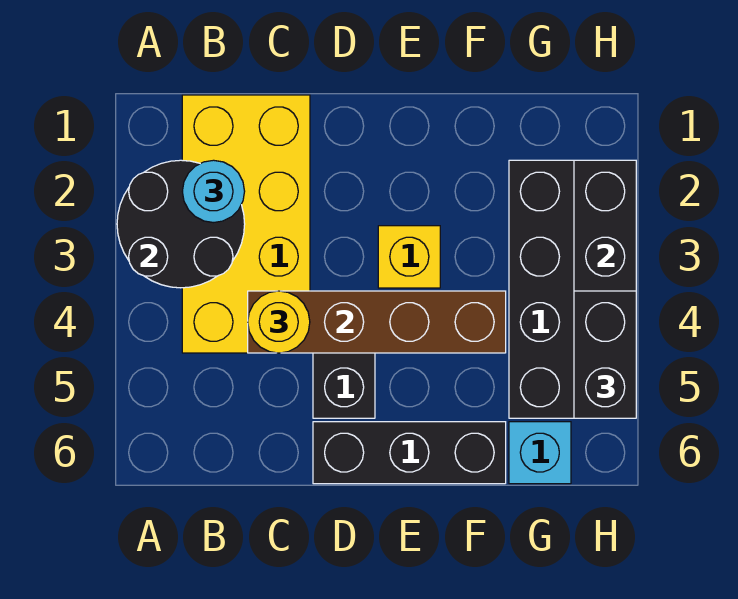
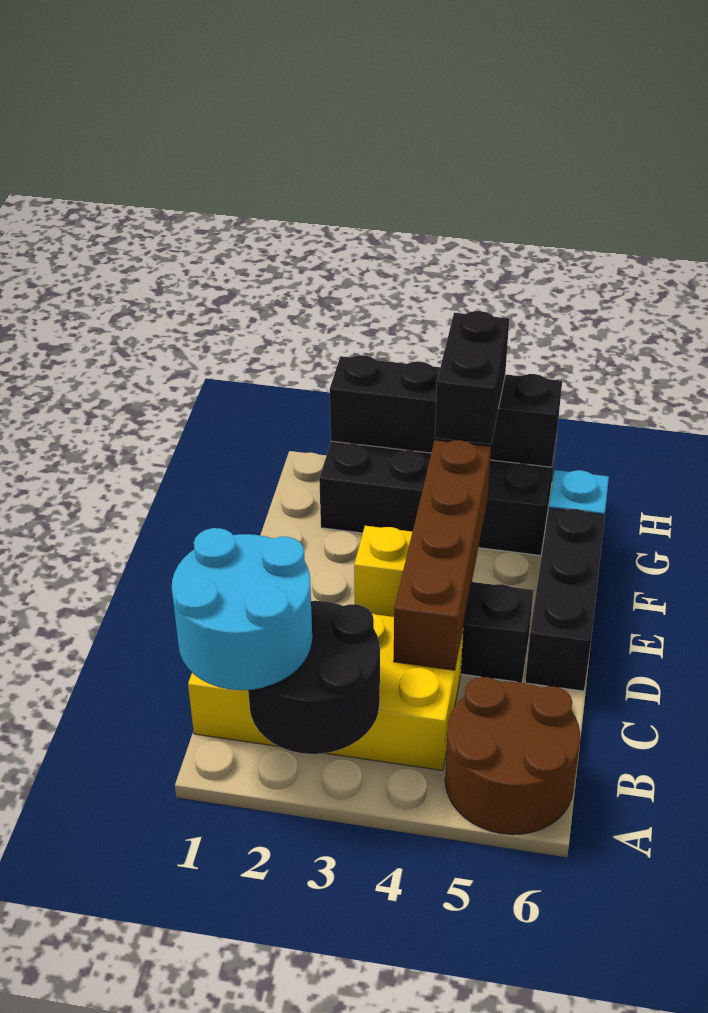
none -> brown round brick A5:B6 level 1
cyan round brick B2 level 3 -> cyan round brick A1:B2 level 3
yellow round brick C4 level 3 -> none
black brick H4:H5 level 3 -> black brick G4:H4 level 3

